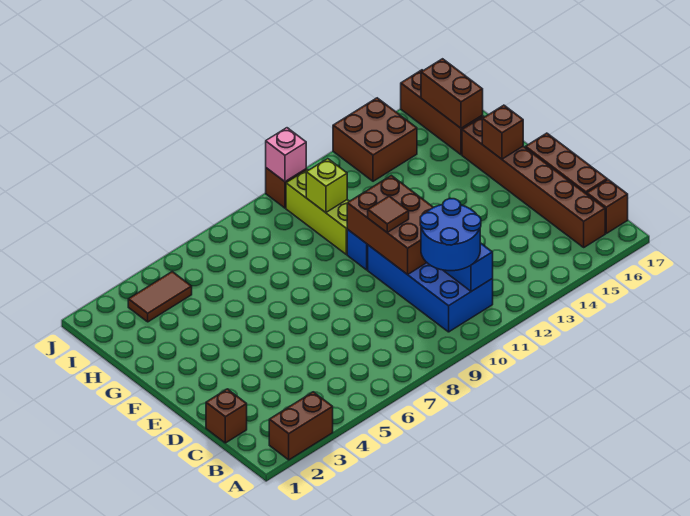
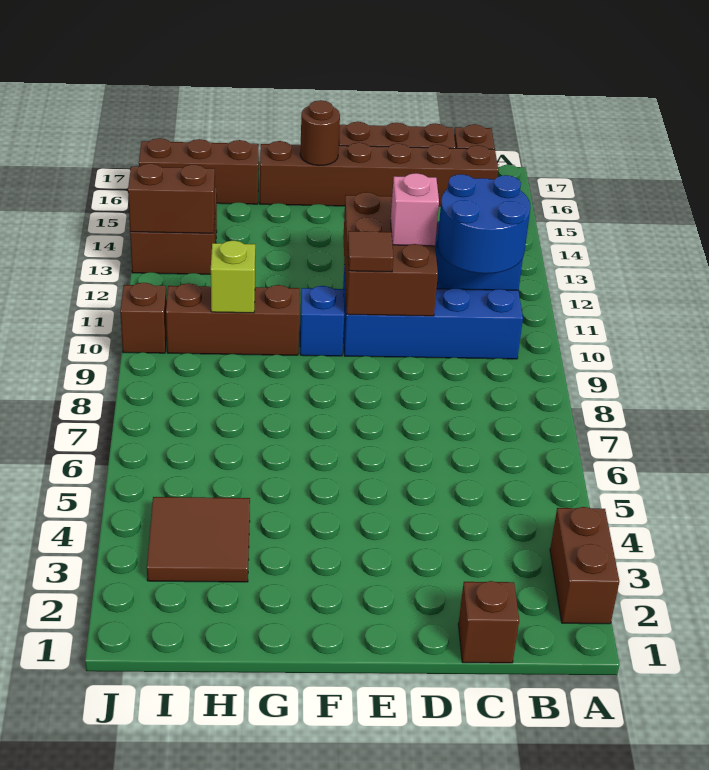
brown brick D10:F11 level 2 -> brown brick D10:E12 level 2
brown brick F16 level 2 -> brown round brick F16 level 2
lime brick G10:I10 level 1 -> brown brick G10:I10 level 1
brown brick H16:I16 level 2 -> brown brick I13:J13 level 2
brown tile I3:I4 level 1 -> brown tile H3:I4 level 1
pink brick J10 level 2 -> pink brick D11 level 3

